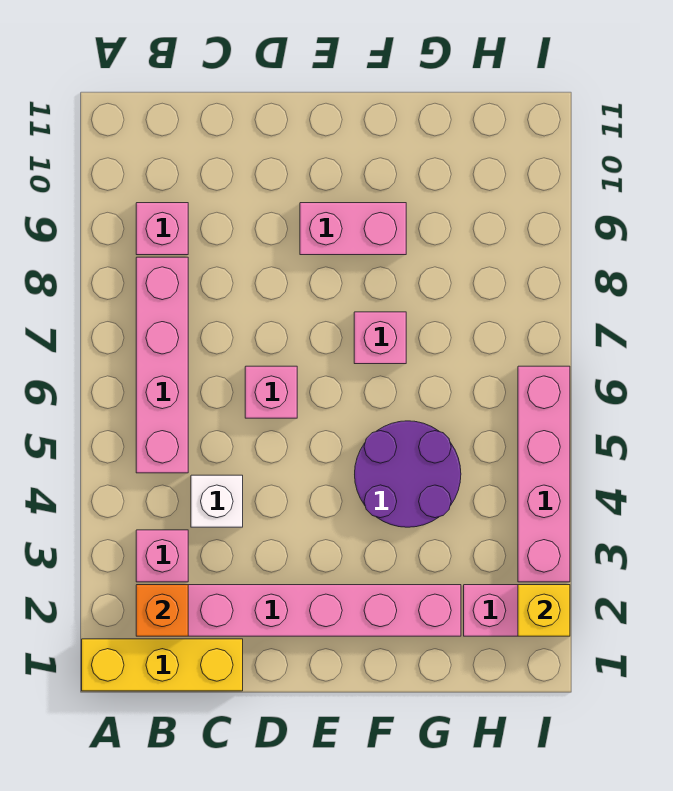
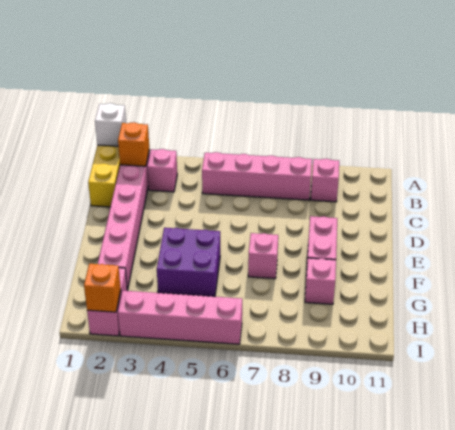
white brick C4 level 1 -> white brick A1 level 2
pink brick D6 level 1 -> pink brick G9 level 1
purple round brick F4:G5 level 1 -> purple brick F4:G5 level 1
yellow brick I2 level 2 -> orange brick I2 level 2

